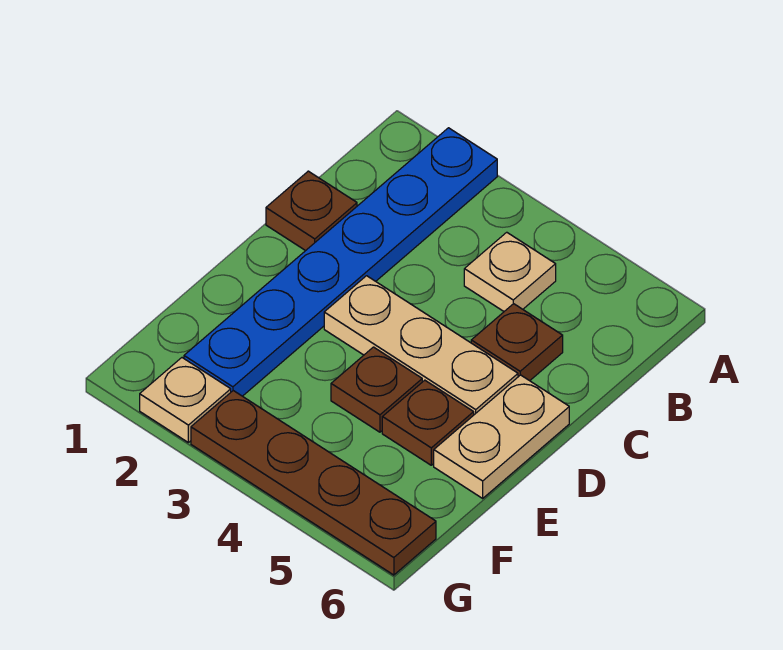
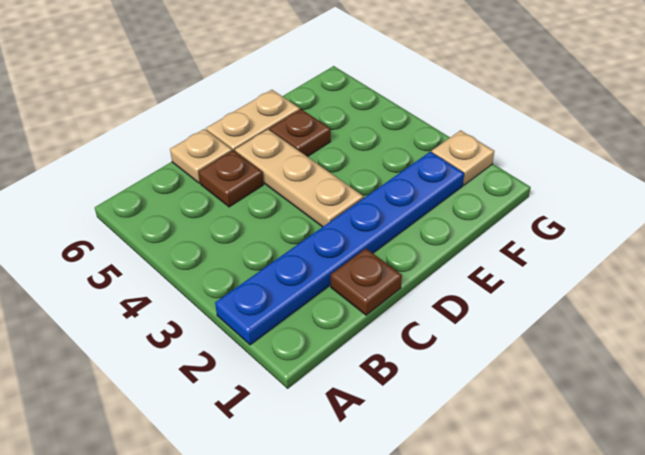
tan plate B4 level 1 -> tan plate C6 level 1
brown plate E4 level 1 -> none
brown plate G3:G6 level 1 -> none

